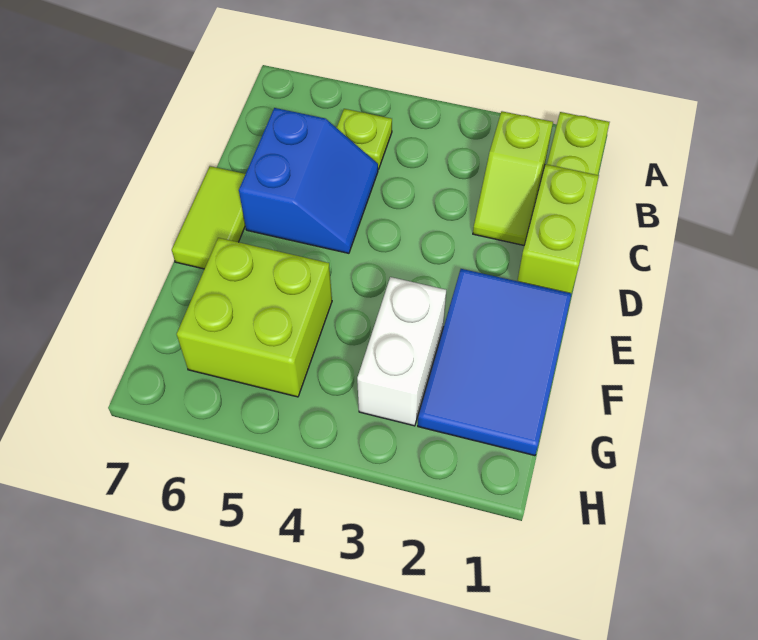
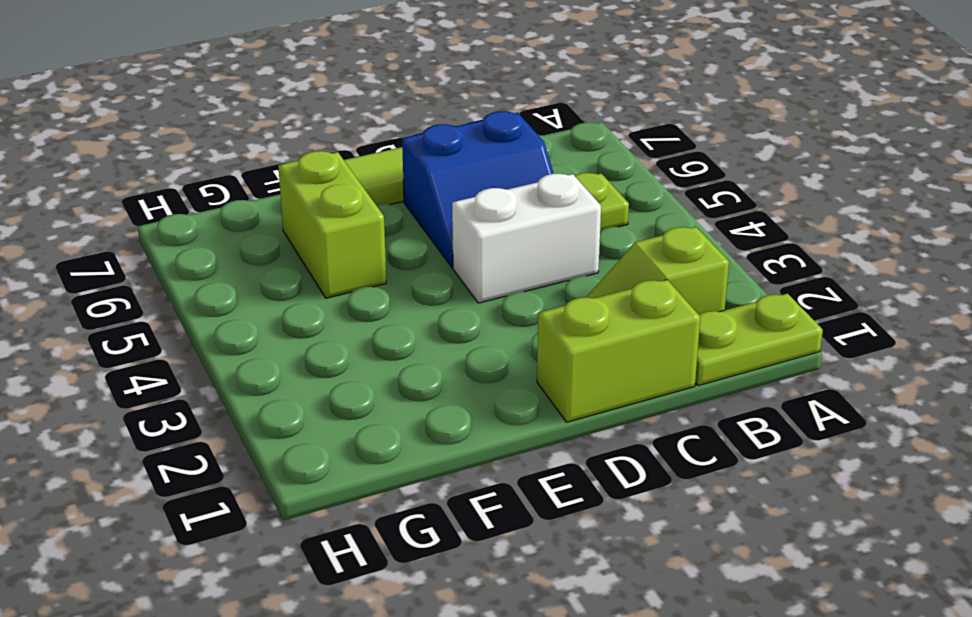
blue tile E1:G2 level 1 -> none
white brick F3:G3 level 1 -> white brick C4:D4 level 1
lime brick F5:G6 level 1 -> lime brick F5:F6 level 1

